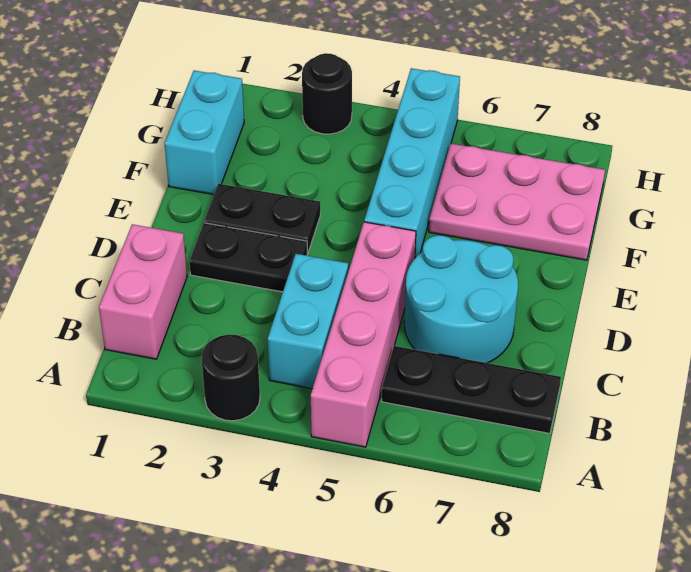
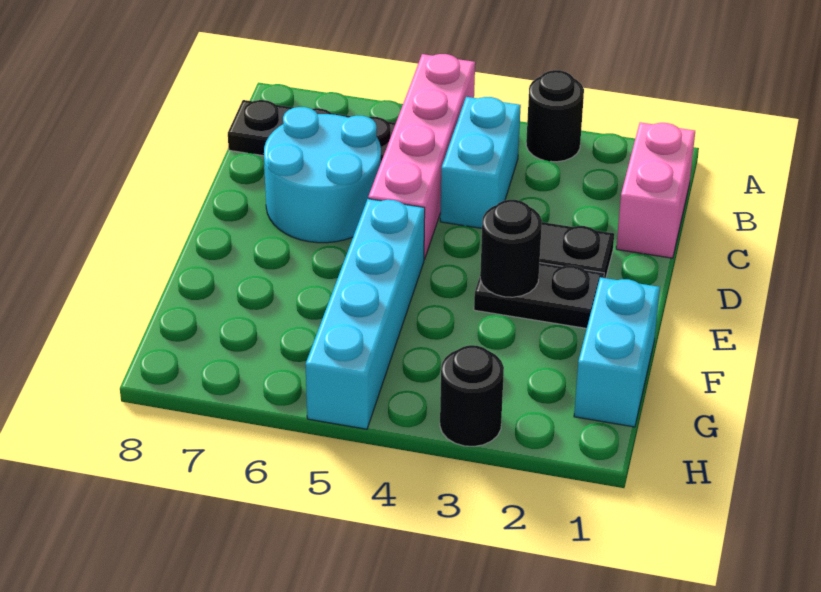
none -> black round brick E3 level 2
pink plate F6:G8 level 1 -> none

